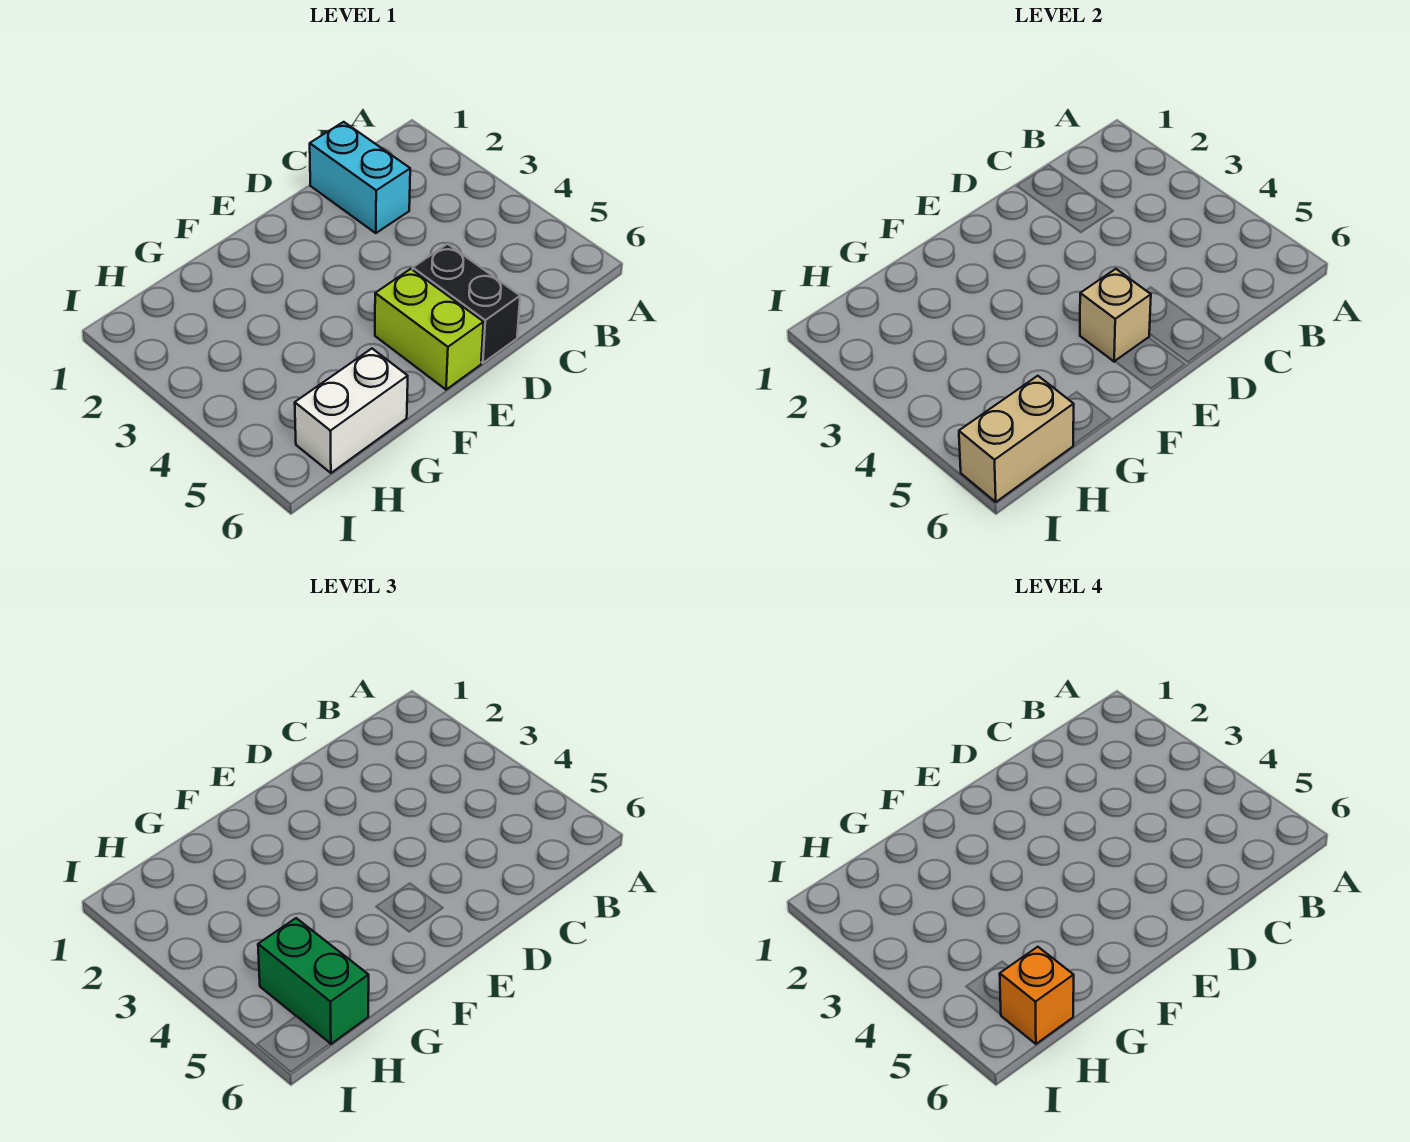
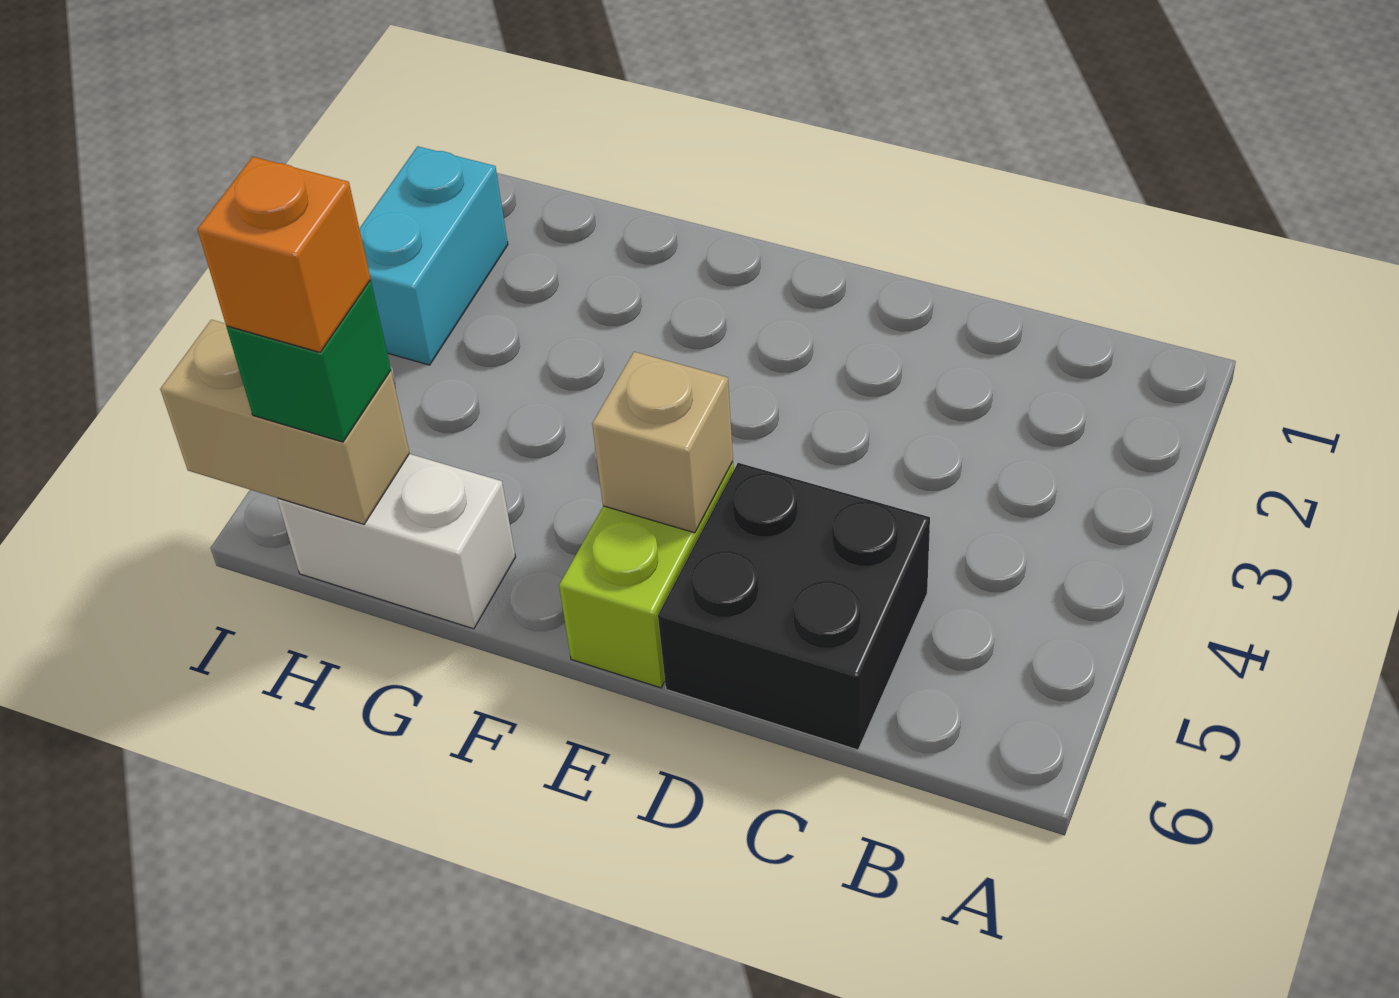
cyan brick C1:C2 level 1 -> cyan brick I2:I3 level 1
black brick D5:D6 level 1 -> black brick C5:D6 level 1
green brick H5:H6 level 3 -> green brick H6 level 3

